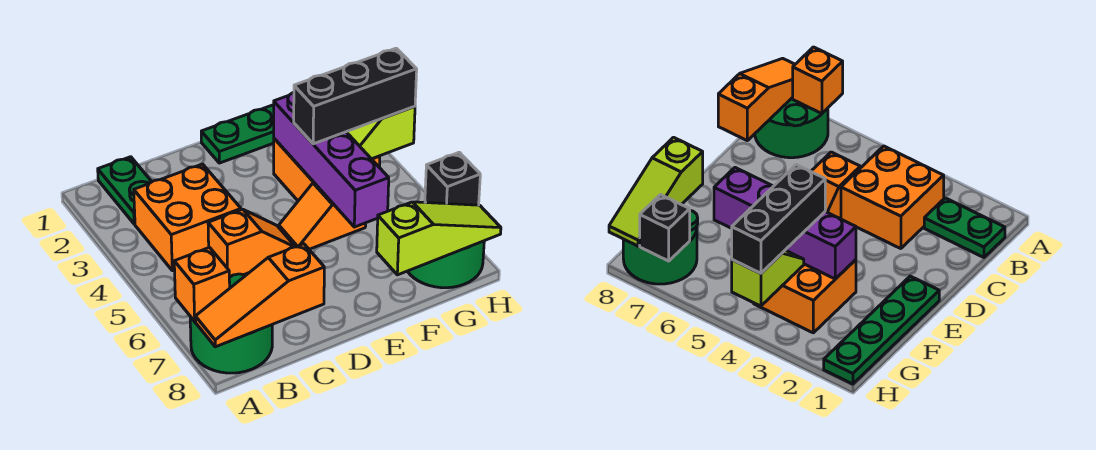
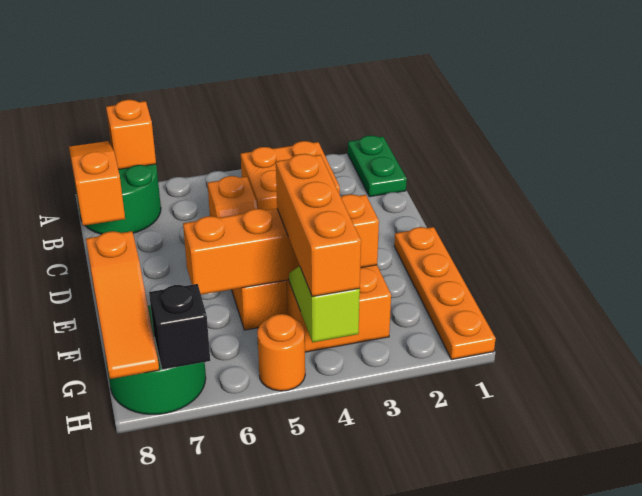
green plate B1:B2 level 1 -> green plate A1:B1 level 1
green plate E1:H1 level 1 -> orange plate E1:H1 level 1
purple brick F3:F6 level 2 -> orange brick F3:F6 level 2
black brick F4:H4 level 3 -> orange brick F4:H4 level 3
lime slope F8:H8 level 2 top F -> orange slope F8:H8 level 2 top F
none -> orange round brick H5 level 1

